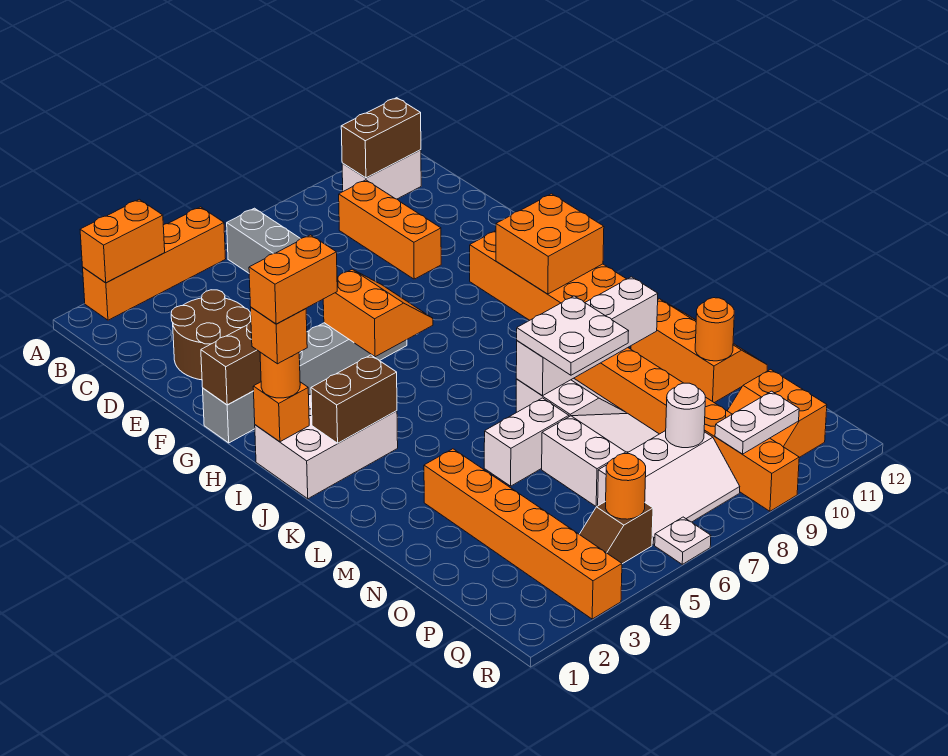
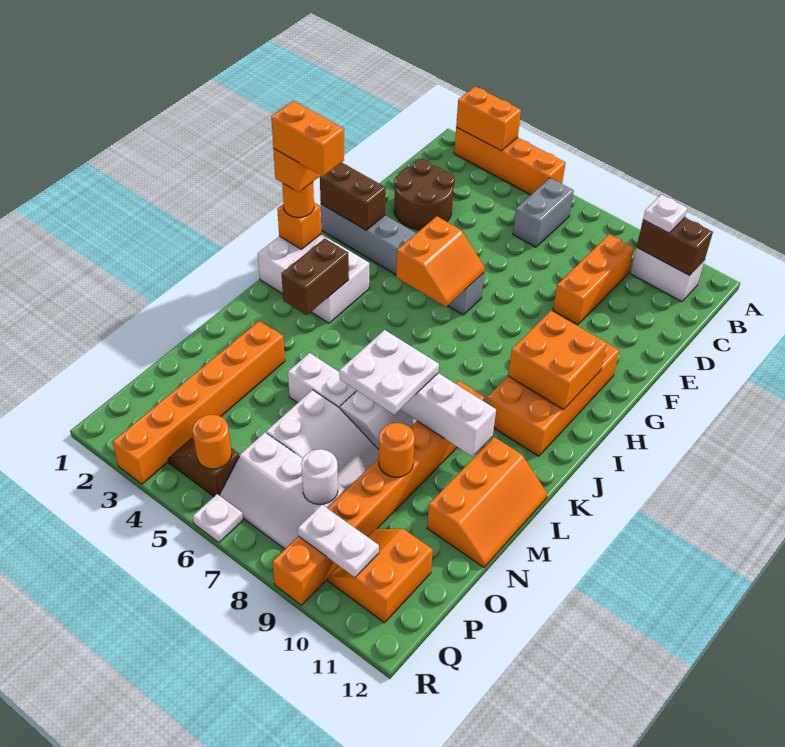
none -> white plate B10 level 3
brown brick J2:J3 level 2 -> brown brick J3:K3 level 2
orange round brick N11 level 2 -> orange round brick N9 level 2

